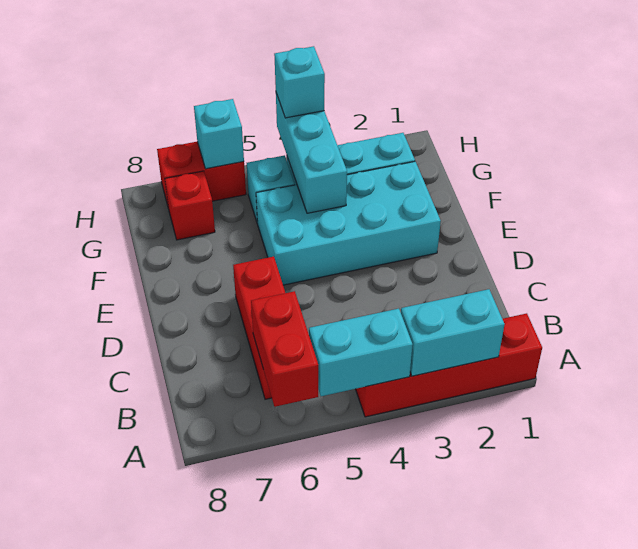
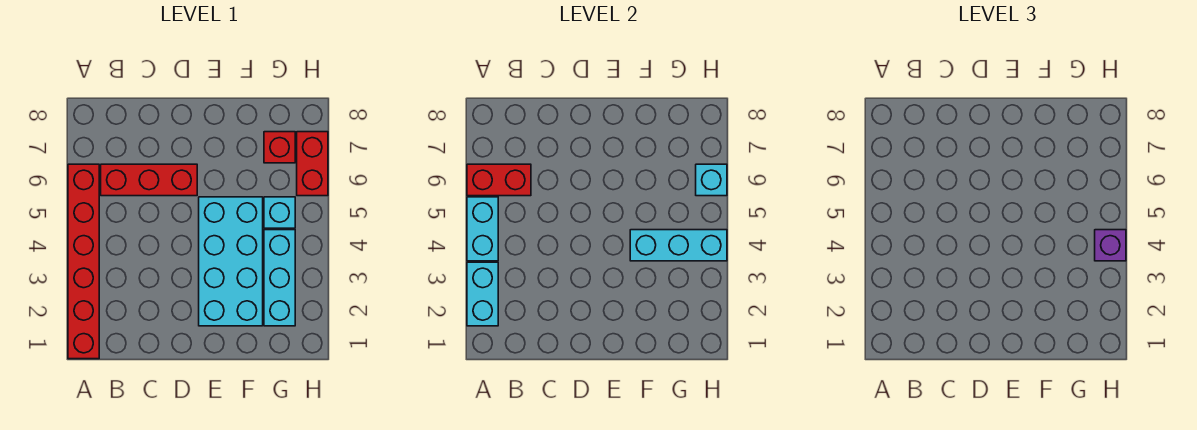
red brick A1:A4 level 1 -> red brick A1:A6 level 1
cyan brick H4 level 3 -> purple brick H4 level 3

